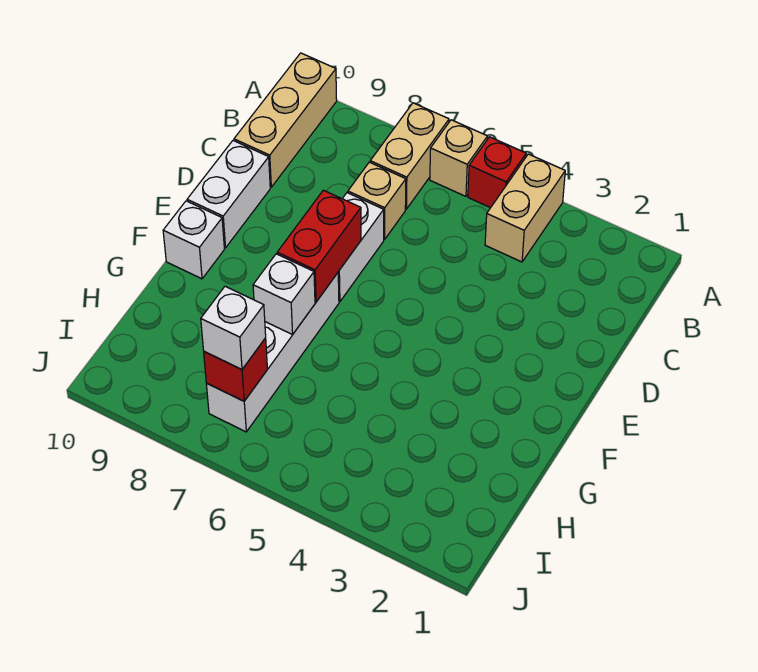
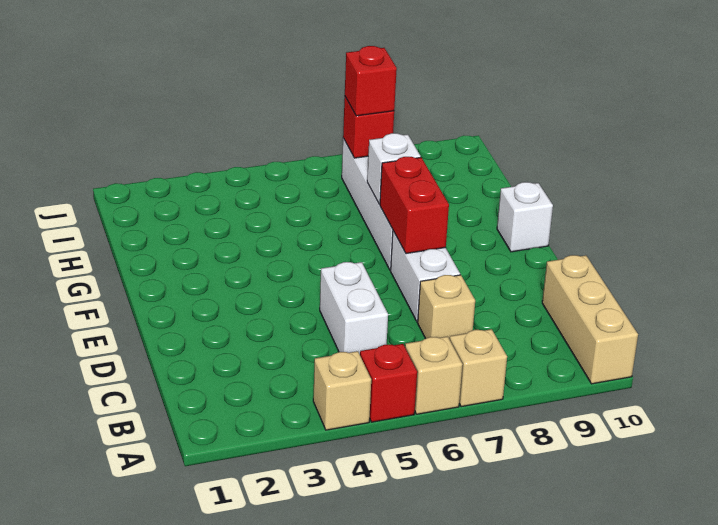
tan brick A4:B4 level 1 -> tan brick A4 level 1
tan brick A7:B7 level 1 -> tan brick A7 level 1
white brick D10:E10 level 1 -> white brick C5:D5 level 1
white brick I7 level 3 -> red brick I7 level 3

